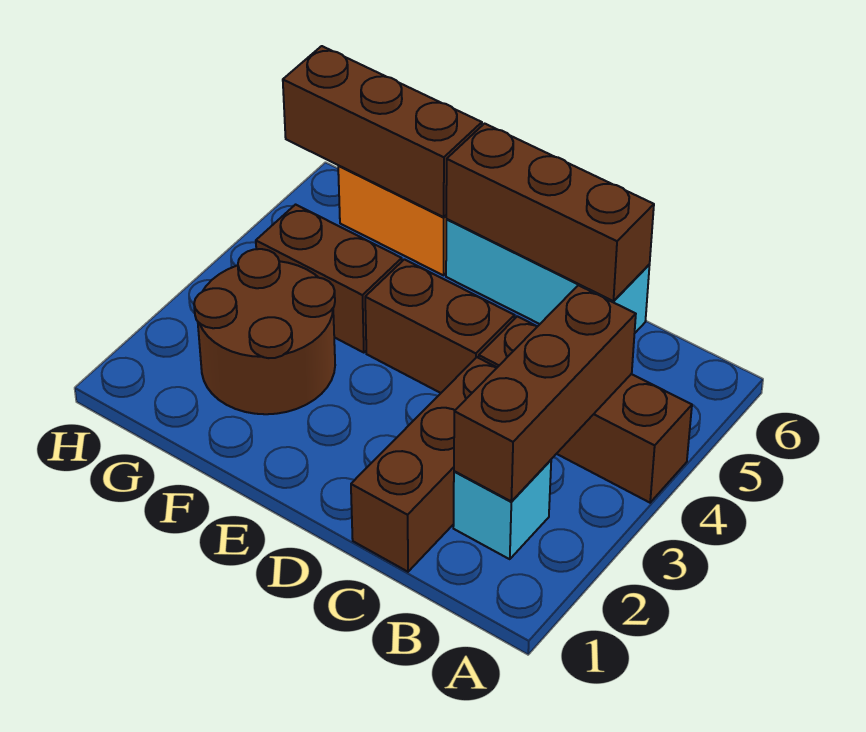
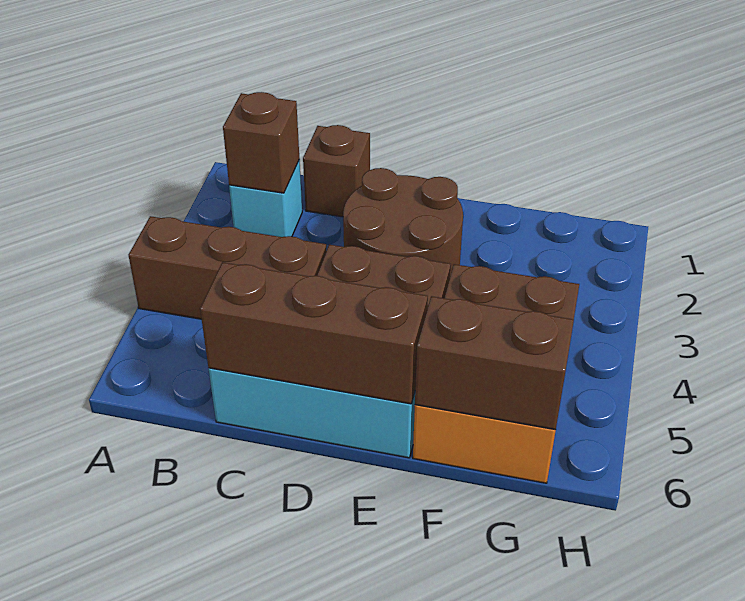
brown brick B2:B4 level 2 -> brown brick B2 level 2
brown brick C1:C3 level 1 -> brown brick C1 level 1
brown round brick F2:G3 level 1 -> brown round brick D2:E3 level 1
brown brick F6:H6 level 2 -> brown brick F6:G6 level 2

